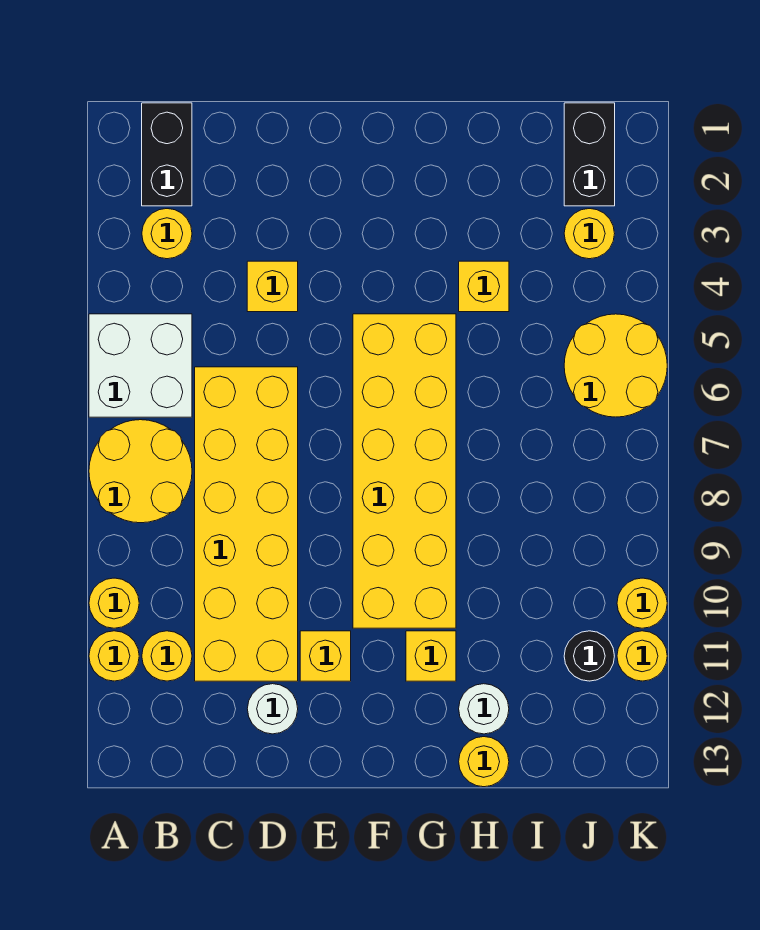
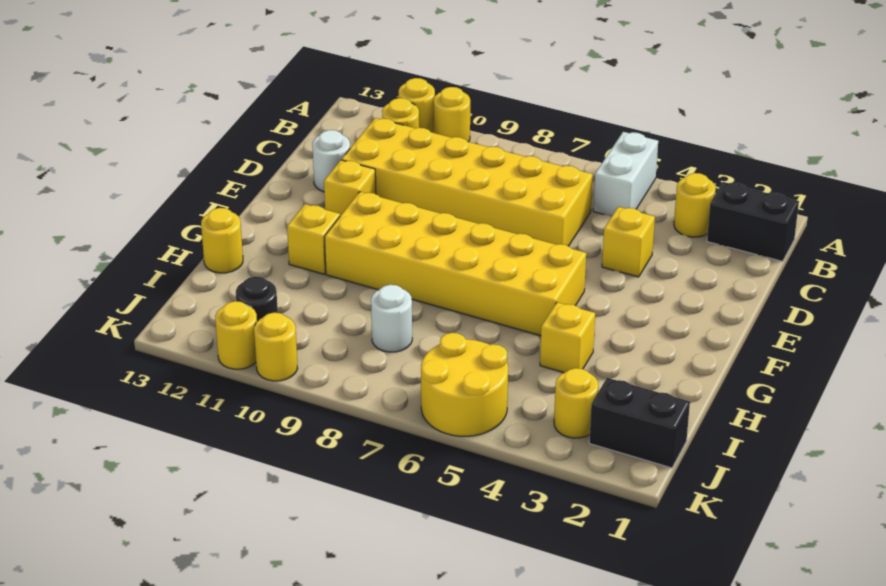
white brick A5:B6 level 1 -> white brick A5:B5 level 1
yellow round brick A7:B8 level 1 -> none
white round brick H12 level 1 -> white round brick I8 level 1

